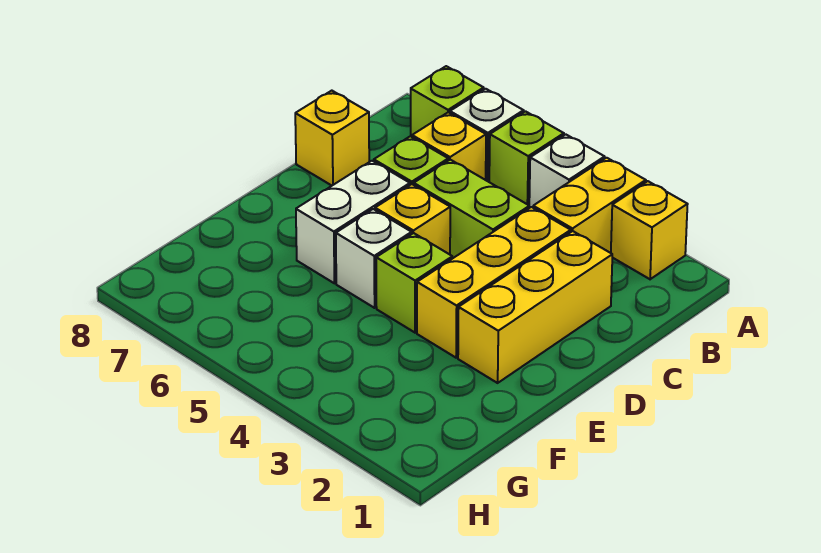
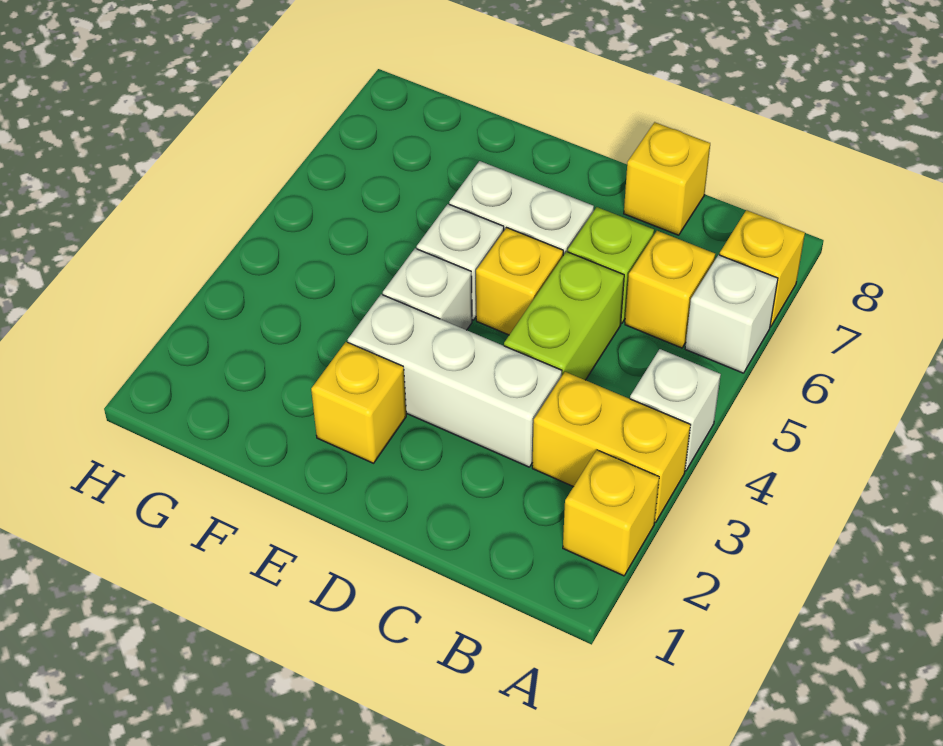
lime brick A5 level 1 -> none
lime brick A7 level 1 -> yellow brick A7 level 1
yellow brick C2:E2 level 1 -> yellow brick E2 level 1
yellow brick C3:E3 level 1 -> white brick C3:E3 level 1
lime brick E4 level 1 -> white brick E4 level 1

